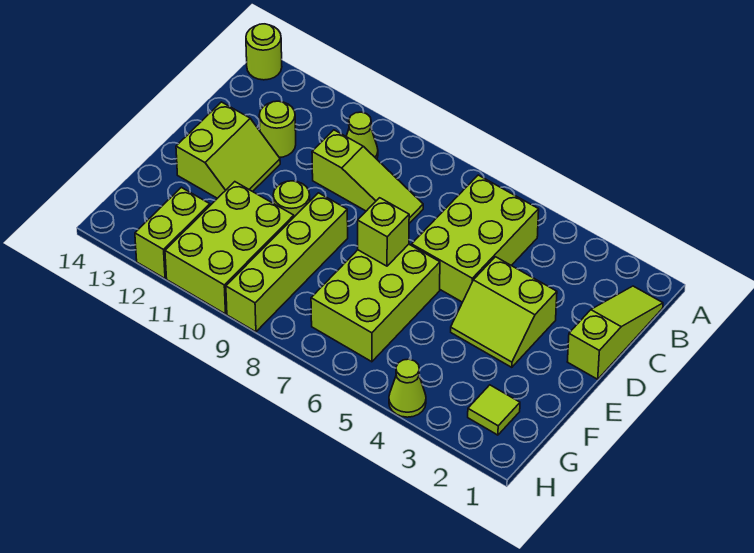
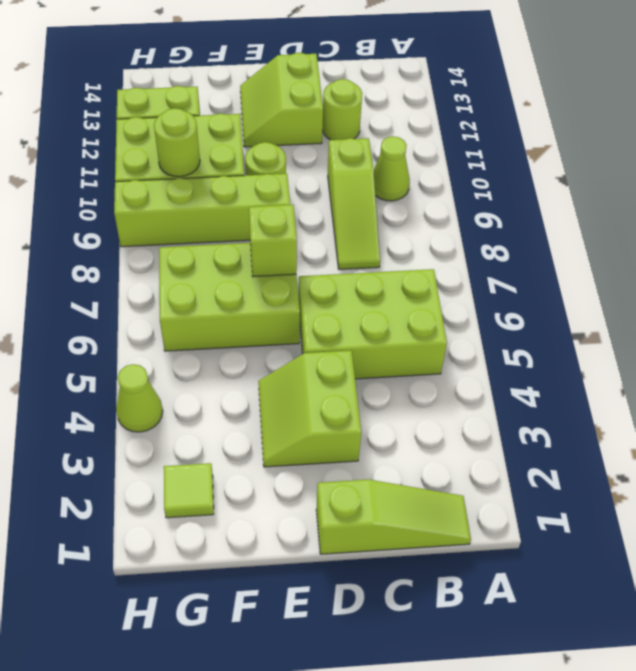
lime round brick A14 level 1 -> lime round brick G10 level 2
lime slope D12:E13 level 1 top 13 -> lime slope D12:E13 level 1 top D

